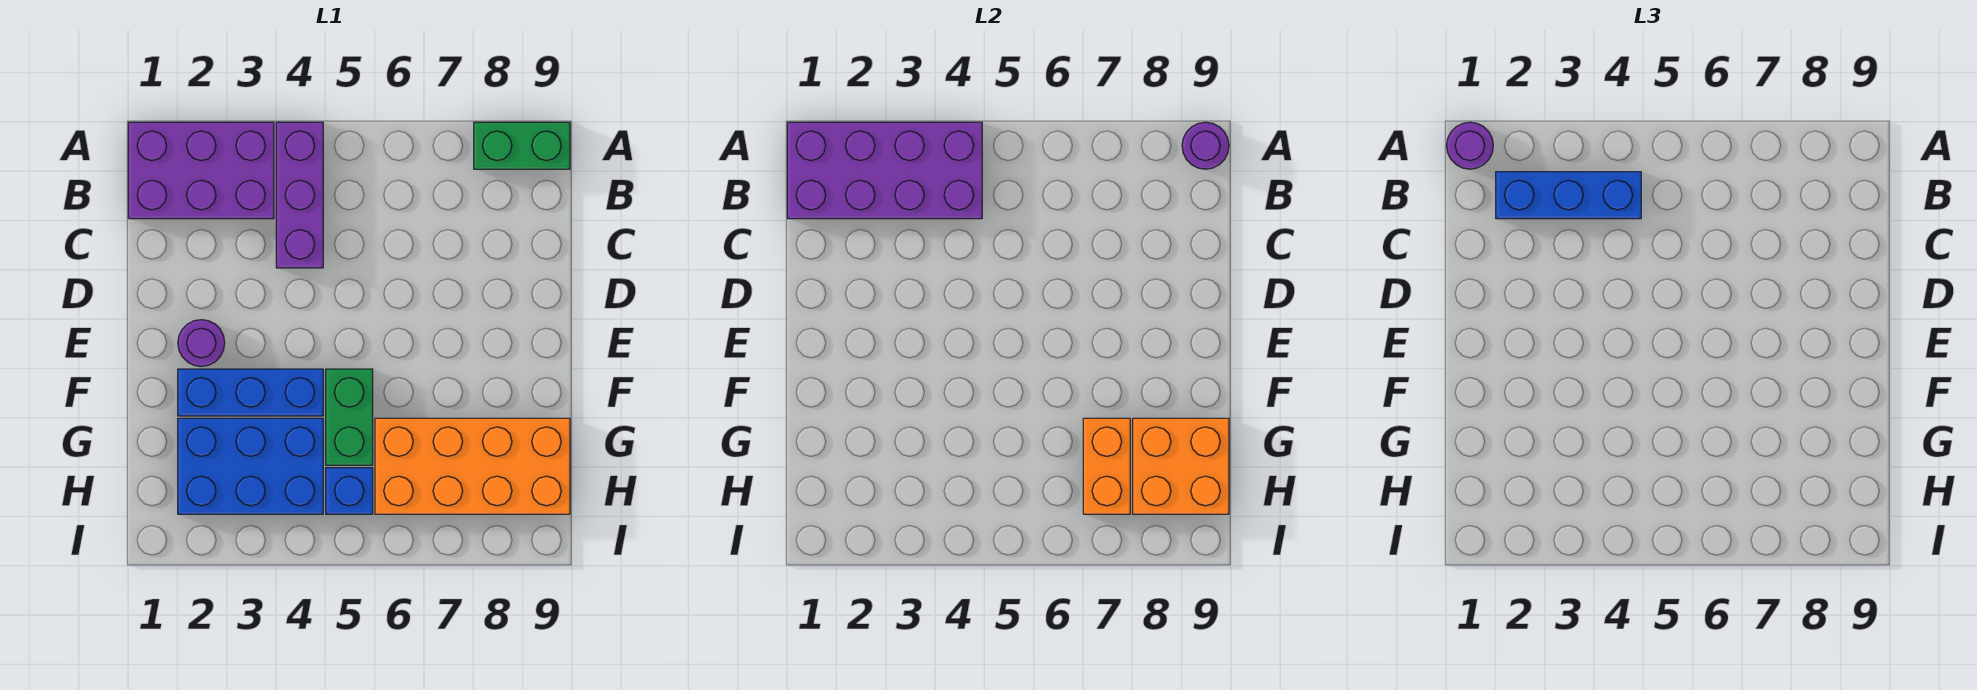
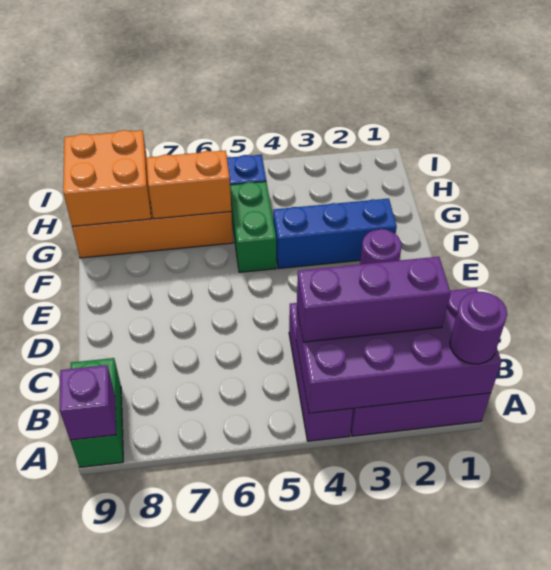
green brick A8:A9 level 1 -> green brick A9:B9 level 1
purple round brick A9 level 2 -> purple brick A9 level 2
blue brick B2:B4 level 3 -> purple brick B2:B4 level 3
blue brick G2:H4 level 1 -> none
orange brick G7:H7 level 2 -> orange brick G6:G7 level 2

